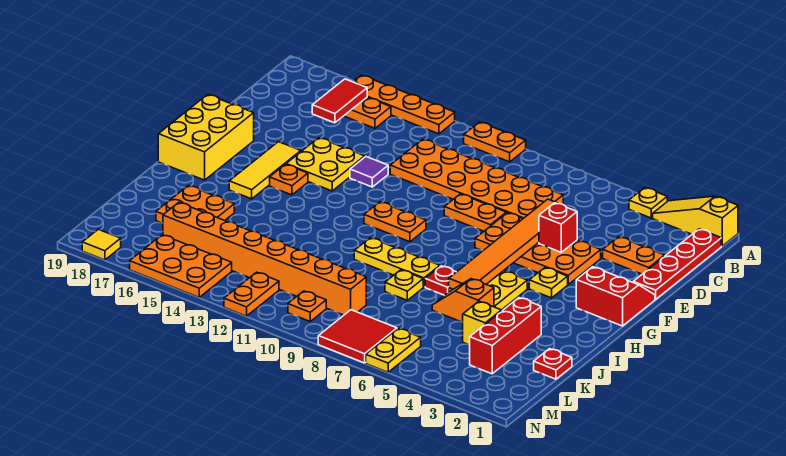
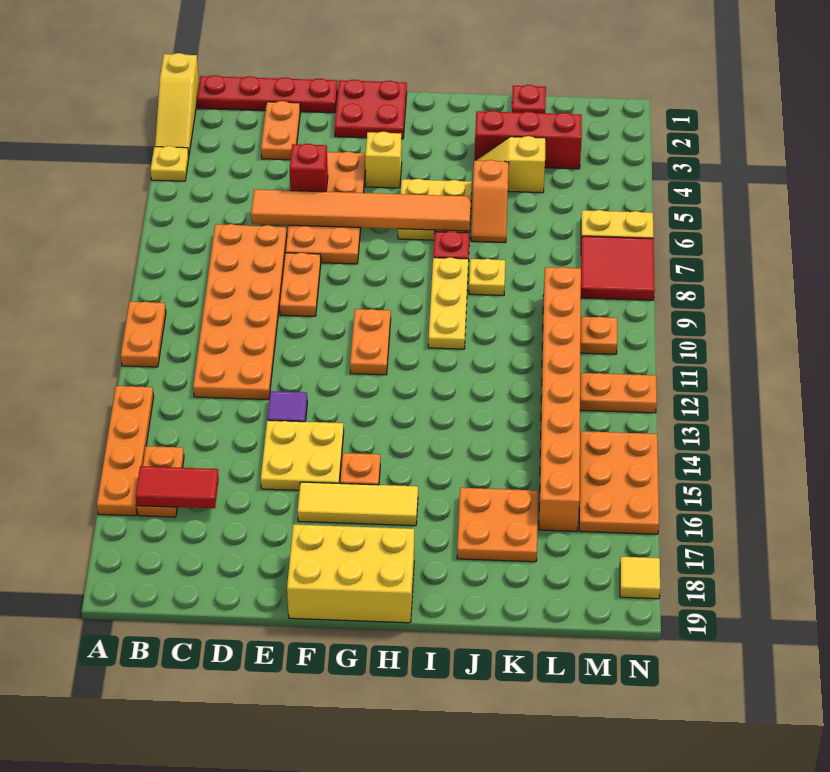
red slope F1:G2 level 1 top G -> red plate F1:G2 level 1
yellow plate G4 level 1 -> yellow brick G4 level 1

